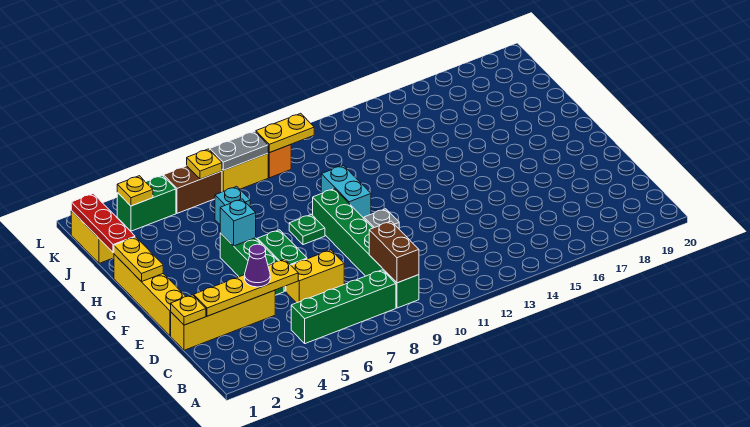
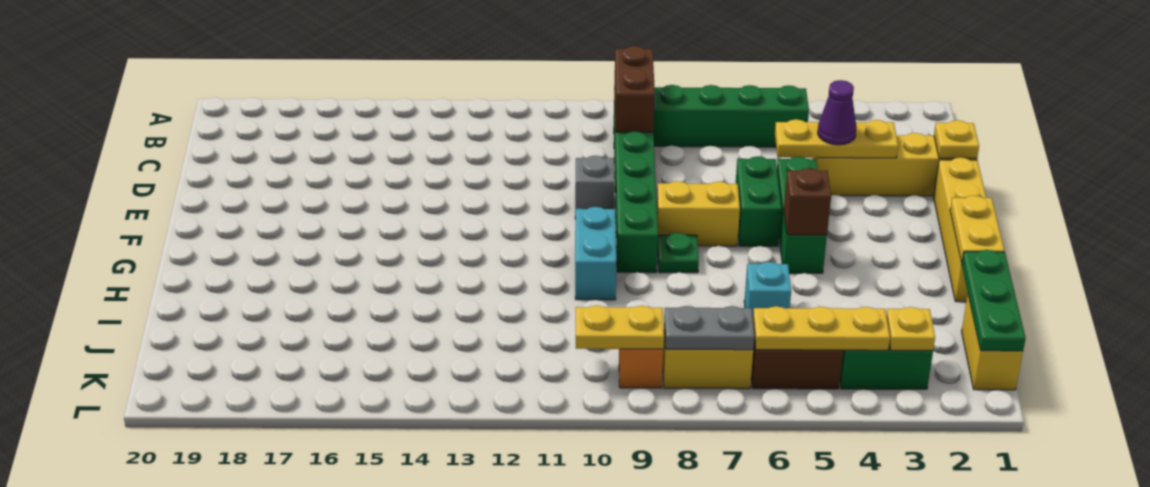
yellow plate D2:D5 level 2 -> yellow plate D3:D5 level 2
yellow brick D6:D7 level 1 -> yellow brick F7:F8 level 1
cyan brick G5 level 2 -> brown brick G5 level 2
red plate I1:K1 level 2 -> green plate I1:K1 level 2
yellow plate K6 level 2 -> yellow plate K4:K6 level 2

